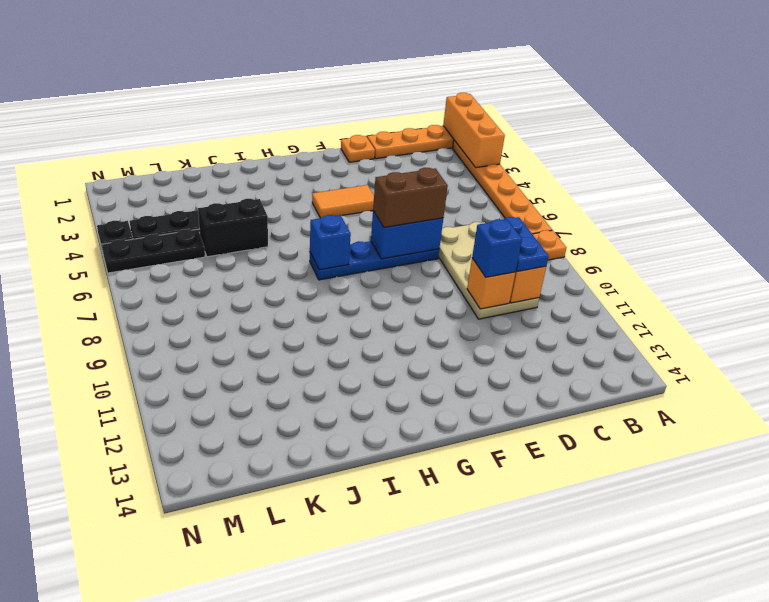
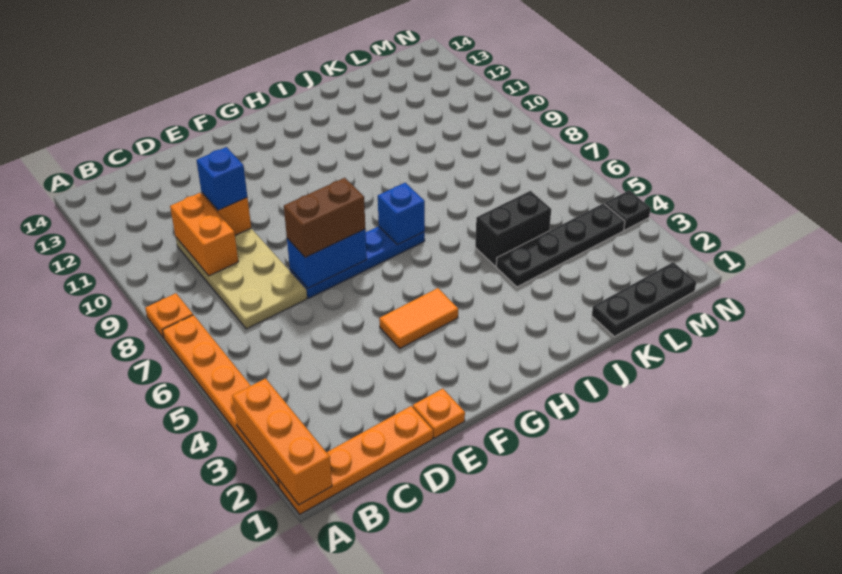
blue plate C9:C10 level 3 -> none
black plate L5:N5 level 1 -> black plate K1:M1 level 1

